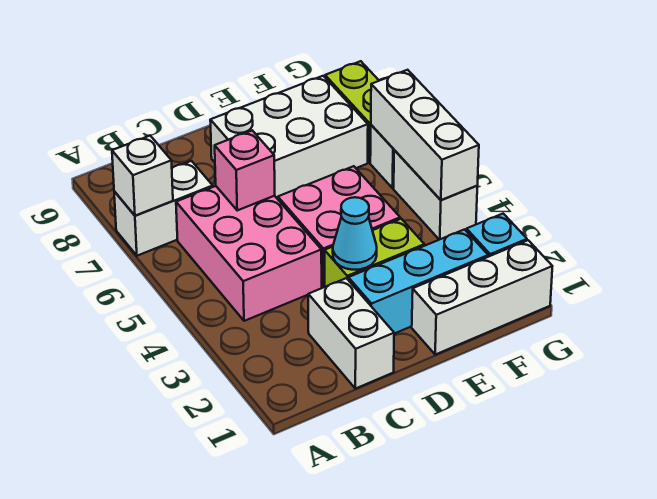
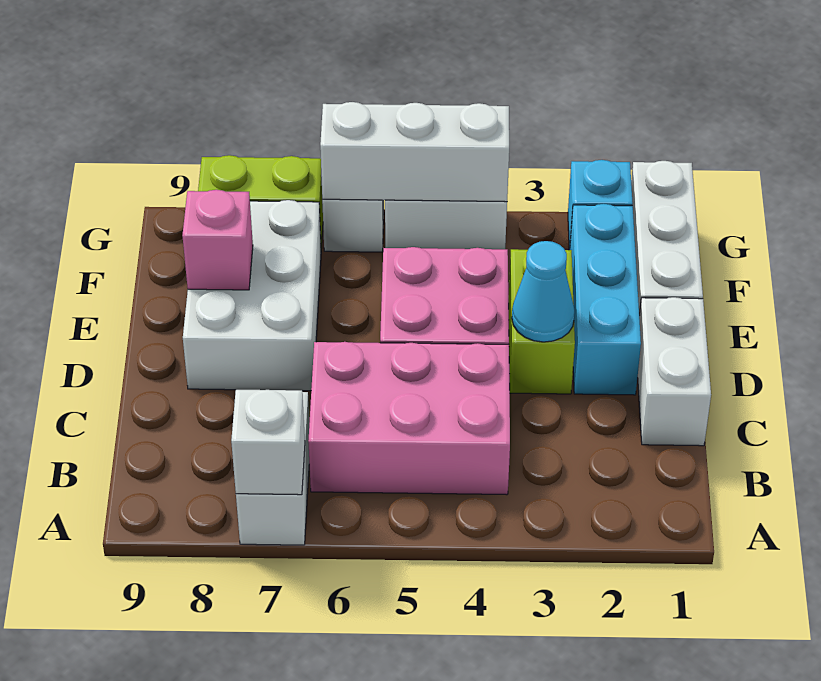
white brick C1:C2 level 1 -> white brick C1:D1 level 1
pink brick C6 level 2 -> pink brick E8 level 2

